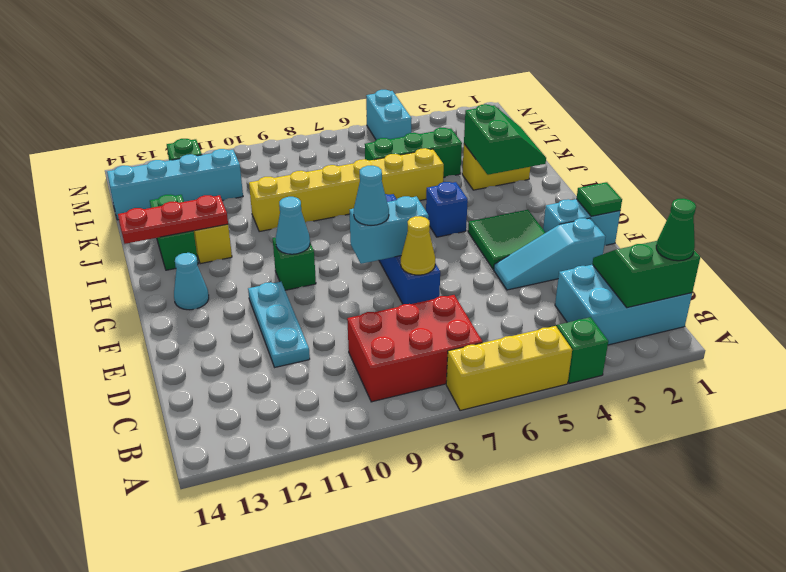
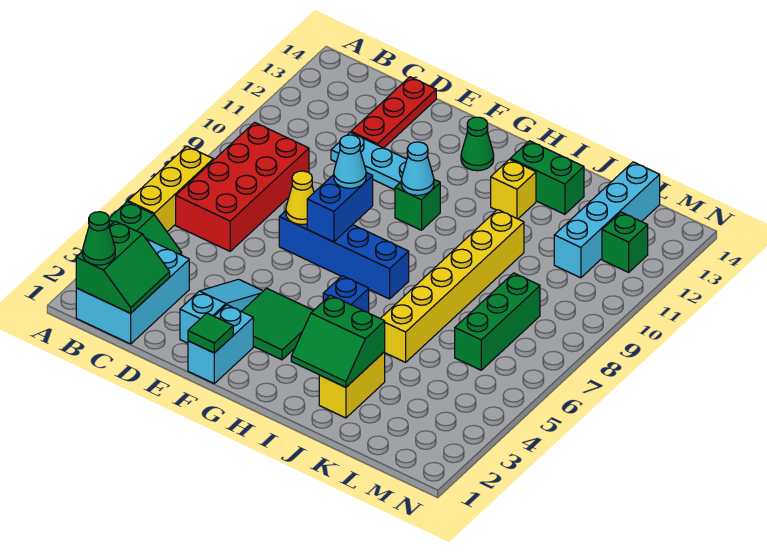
red brick B7:C9 level 1 -> red brick B6:C9 level 1
cyan brick F7:F8 level 2 -> blue brick F7:F8 level 2
cyan cone G13 level 1 -> green cone G13 level 1
red plate I12:I14 level 2 -> red plate D12:D14 level 1
green brick K4:K6 level 1 -> green brick L6:L8 level 1
cyan brick M5:N5 level 1 -> none

